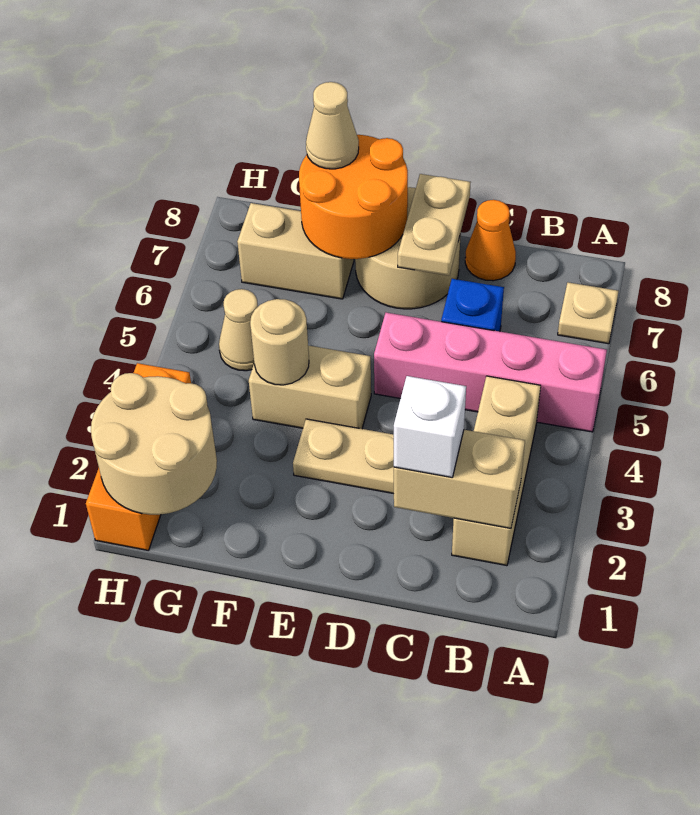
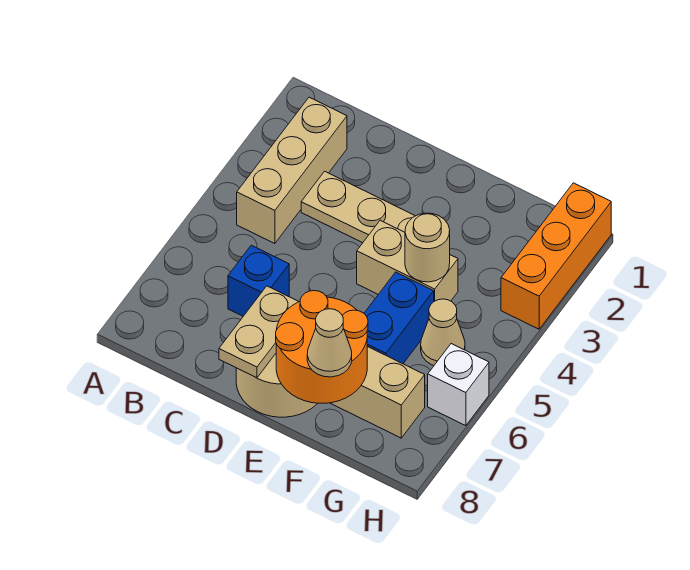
pink brick A5:D5 level 1 -> none
tan plate A7 level 1 -> none
tan brick B2:C2 level 2 -> none
white brick C2 level 3 -> white brick H6 level 1
orange cone C8 level 1 -> none
none -> blue brick F5:F6 level 1
tan round brick G1:H2 level 2 -> none

